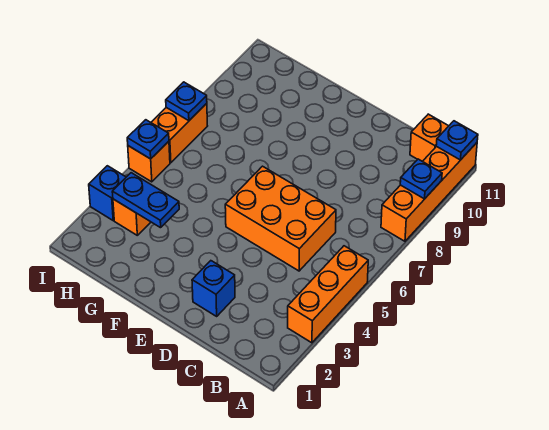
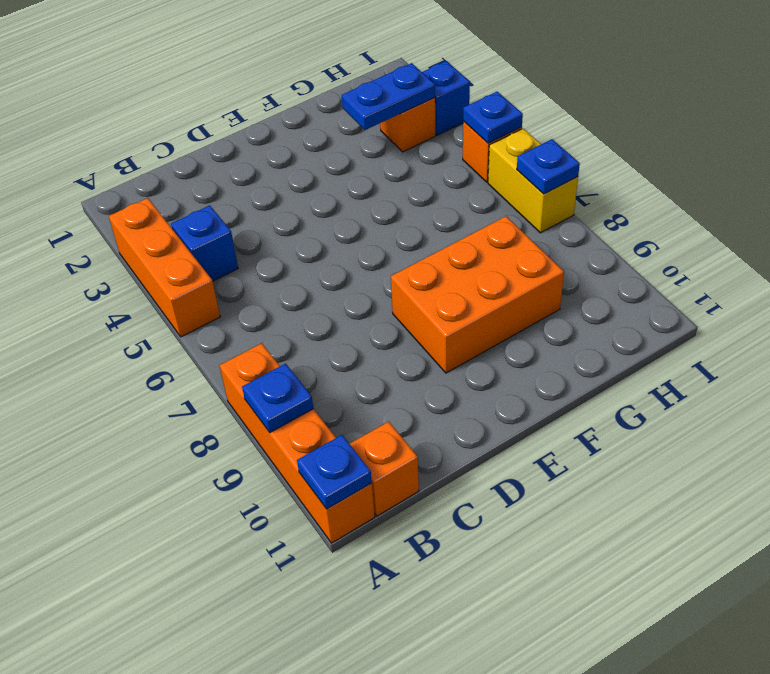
orange brick C5:E6 level 1 -> orange brick E8:G9 level 1
blue brick D2 level 1 -> blue brick B4 level 1
orange brick I6:I7 level 1 -> yellow brick I6:I7 level 1

